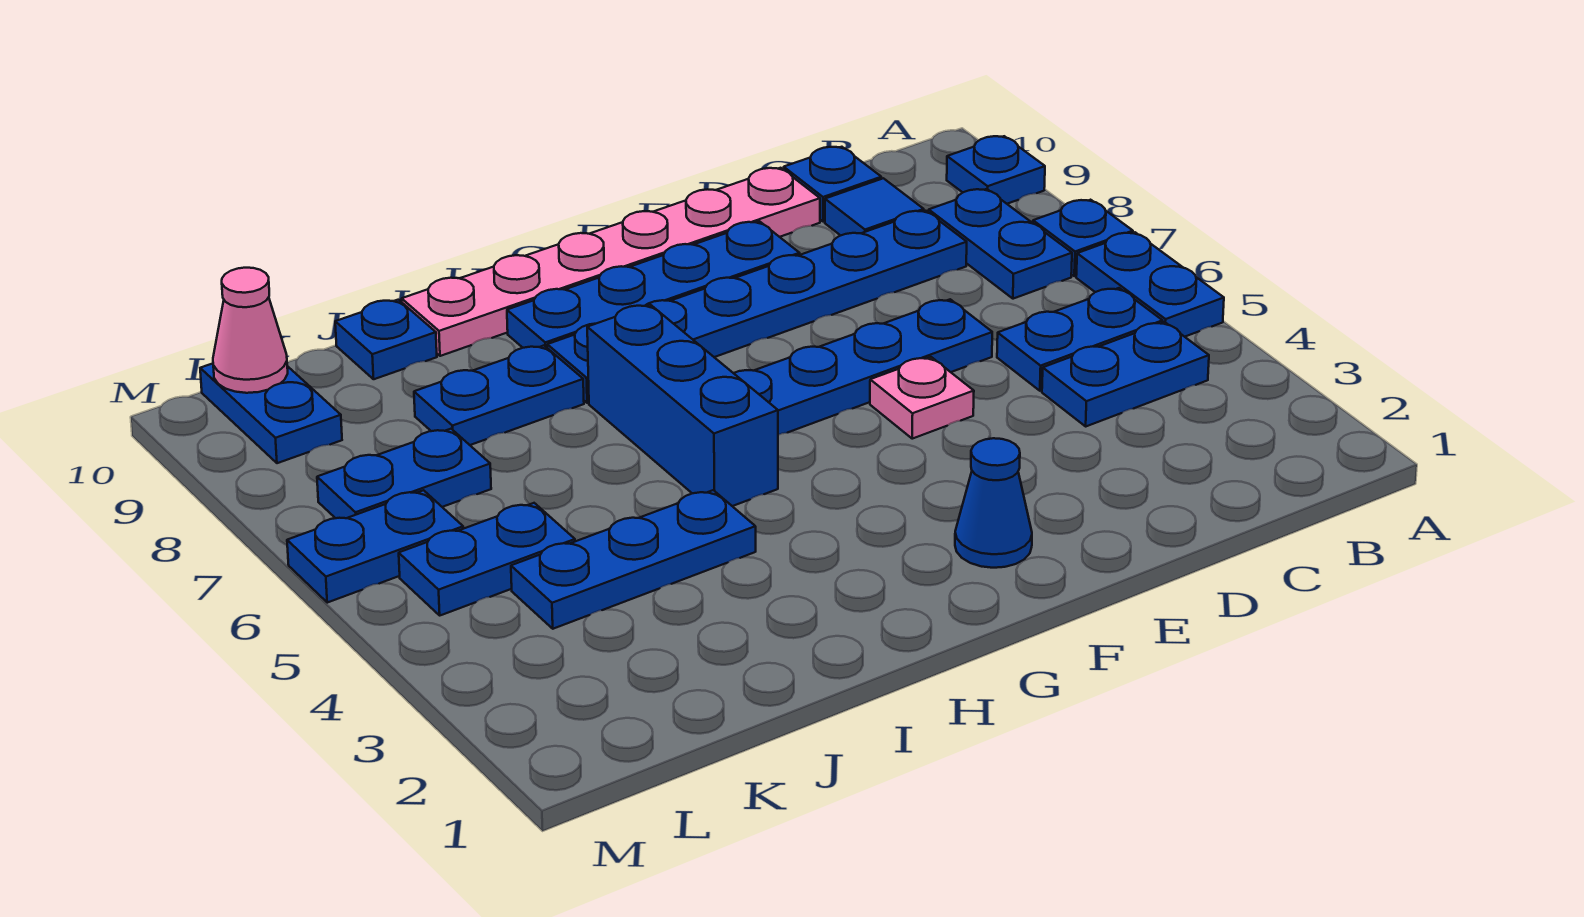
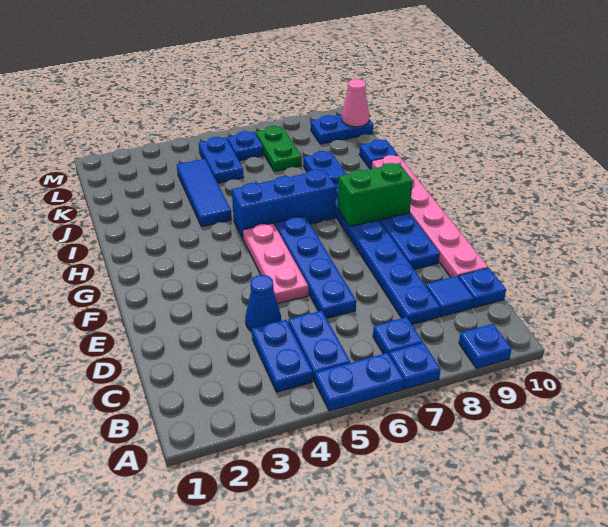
blue plate B7:B8 level 1 -> blue plate B7 level 1
pink plate E5 level 1 -> pink plate E5:G5 level 1
blue cone F2 level 1 -> blue cone D4 level 1
none -> green brick G8:G9 level 2
blue plate I4:K4 level 1 -> blue tile I4:K4 level 1
blue plate K7:L7 level 1 -> green plate K7:L7 level 1
blue plate L6:M6 level 1 -> blue plate L6 level 1

